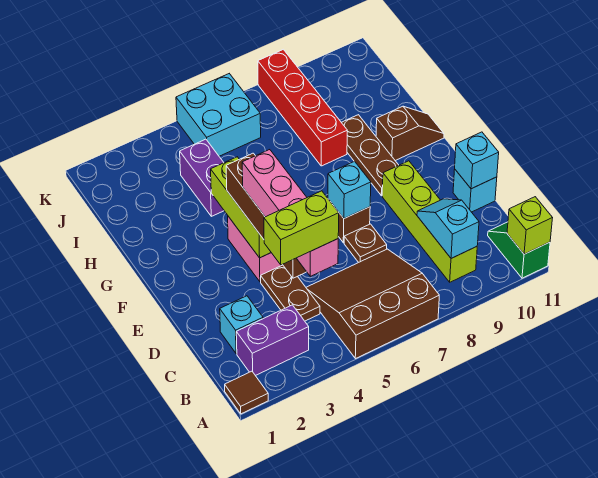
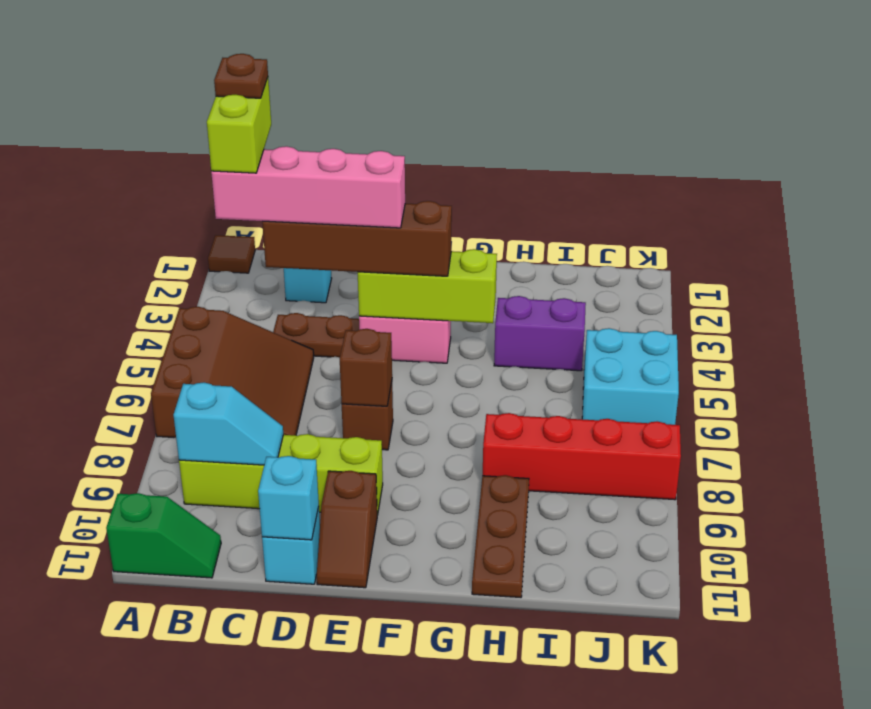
lime brick A11 level 2 -> none
purple brick B2:B3 level 1 -> none
brown plate D7 level 1 -> brown plate B3 level 6
cyan brick E7 level 2 -> brown brick E7 level 2
brown plate F9:H9 level 1 -> brown plate H9:H11 level 1
brown slope G10:G11 level 1 top 10 -> brown slope E10:E11 level 1 top 10

